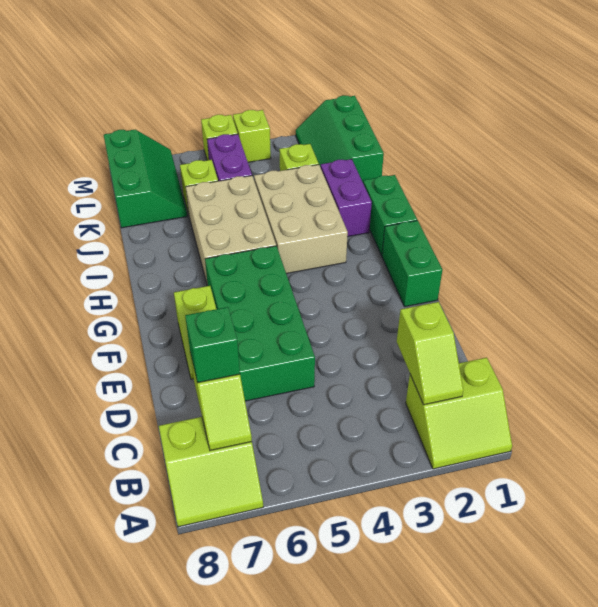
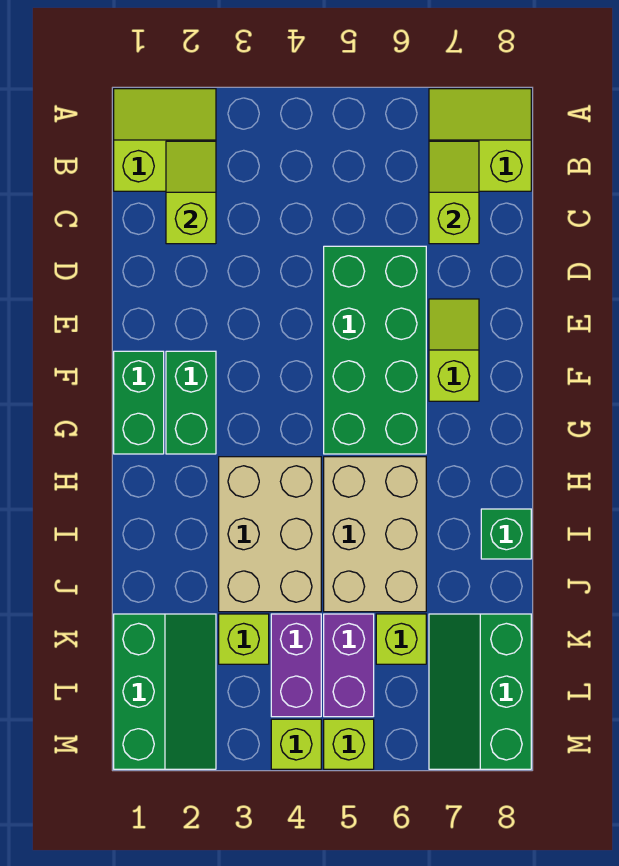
green brick C7 level 3 -> green brick I8 level 1
green brick H1:I1 level 1 -> green brick F2:G2 level 1
purple brick I2:J2 level 1 -> purple brick K4:L4 level 1

